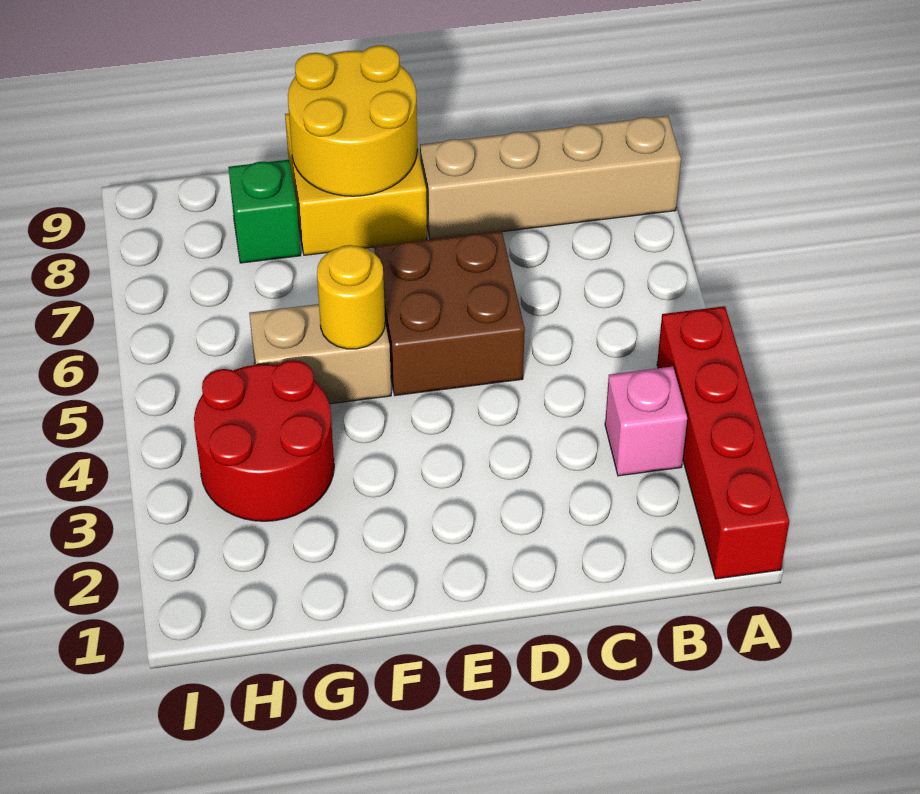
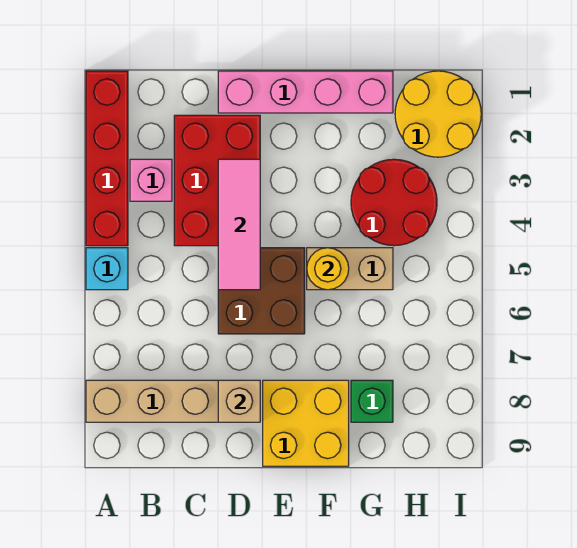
none -> cyan brick A5 level 1
none -> red brick C2:D4 level 1
none -> pink brick D1:G1 level 1
none -> pink tile D3:D5 level 2
none -> tan brick D8 level 2
yellow round brick E8:F9 level 2 -> yellow round brick H1:I2 level 1

